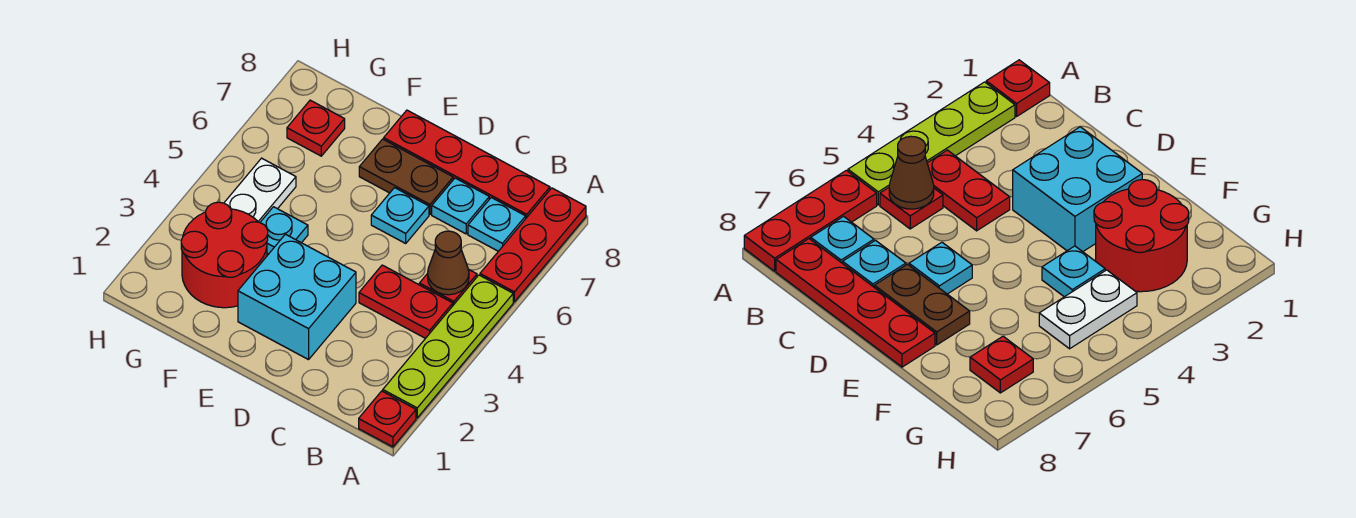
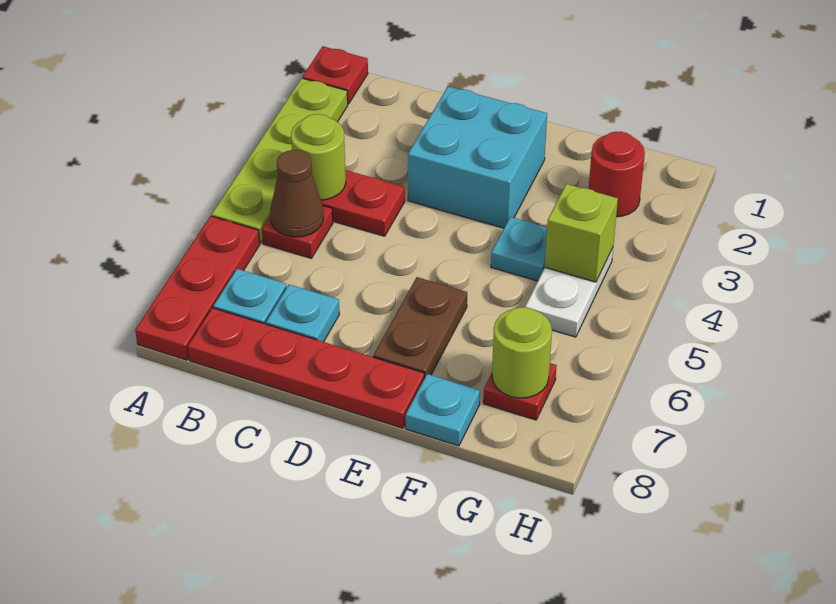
none -> lime round brick B4 level 2
cyan plate D6 level 1 -> cyan plate F8 level 1
brown plate D7:E7 level 1 -> brown plate E6:E7 level 1
red round brick F2:G3 level 1 -> red round brick G2 level 1
none -> lime brick G4 level 2
none -> lime round brick G7 level 2

